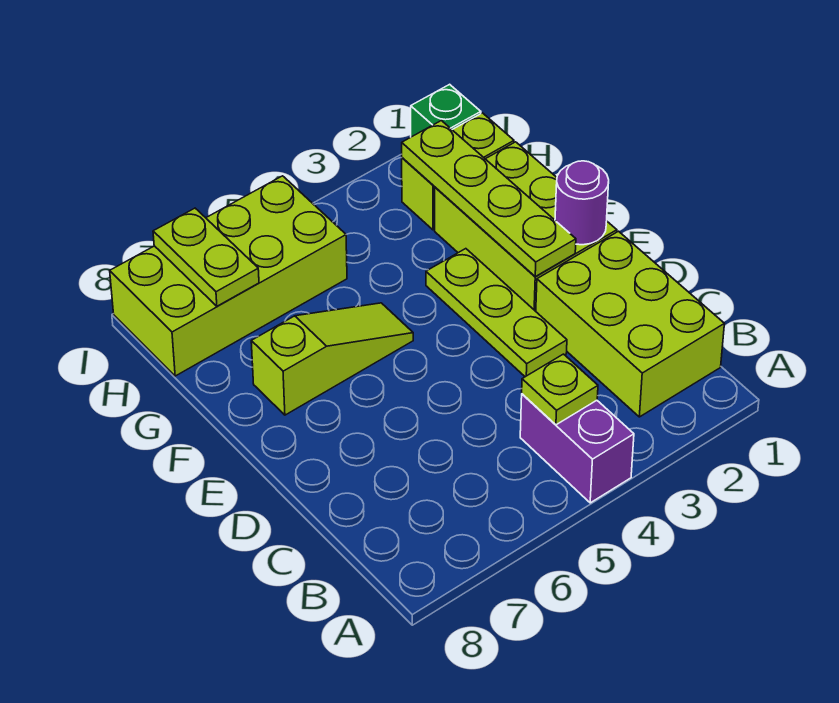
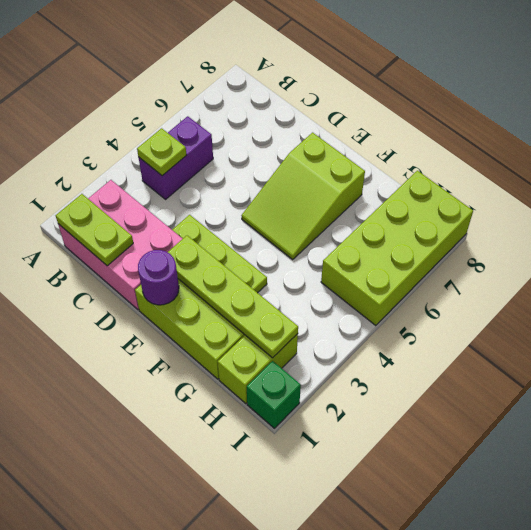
purple brick A4:B4 level 1 -> purple brick B4:B5 level 1
lime brick B1:D2 level 1 -> pink brick B1:D2 level 1
lime slope F5:F7 level 1 top 7 -> lime slope E5:F7 level 1 top 7
lime plate H7:I7 level 2 -> lime plate B1:C1 level 2

